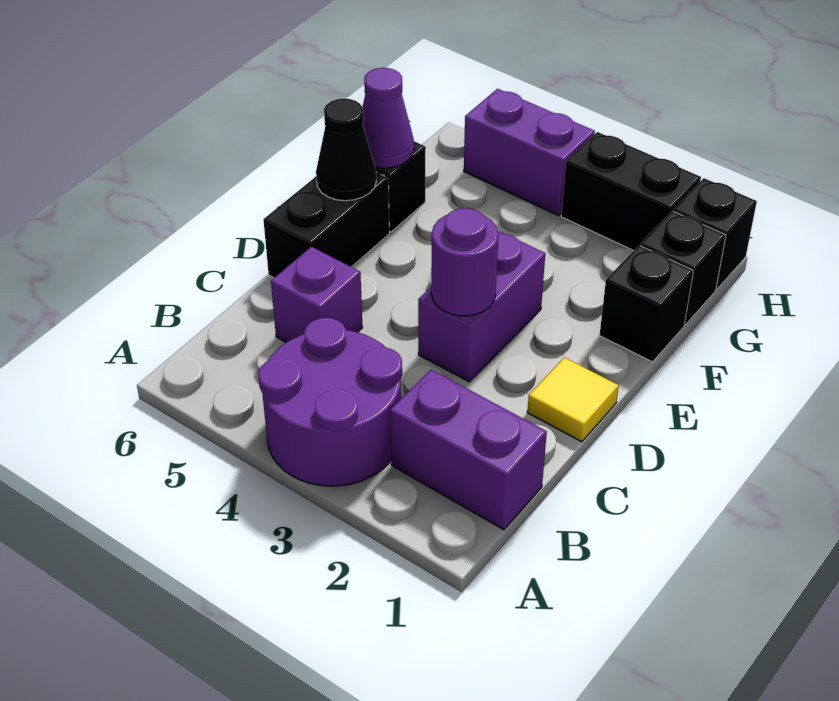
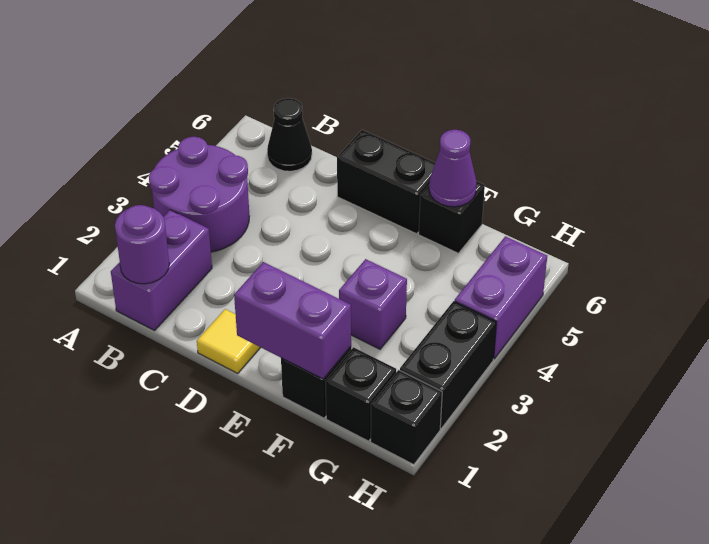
purple brick C5 level 1 -> purple brick F3 level 1
purple brick D3:E3 level 1 -> purple brick E1:F1 level 2
purple round brick D3 level 2 -> purple round brick B1 level 2
black cone E6 level 2 -> black cone B6 level 1

